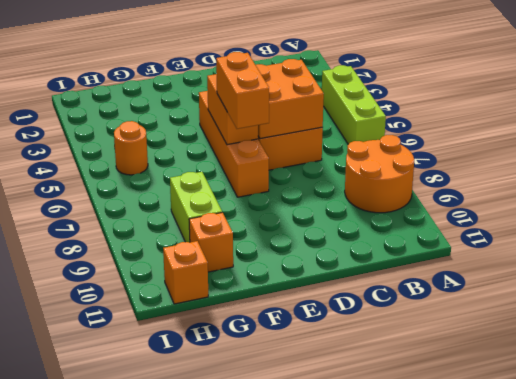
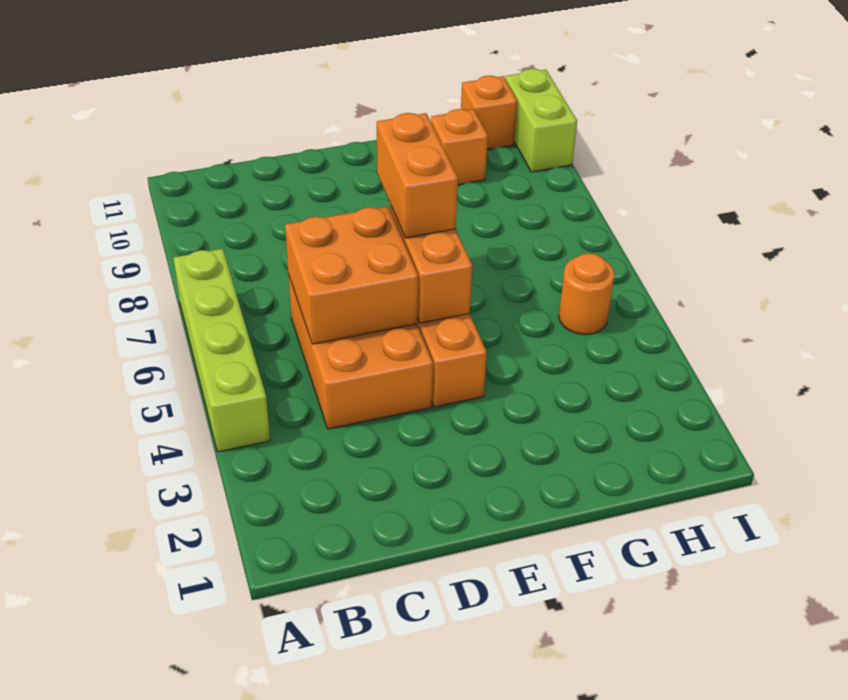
lime brick A4:A6 level 1 -> lime brick A4:A7 level 1
orange round brick A8:B9 level 1 -> none
lime brick G8:G9 level 1 -> lime brick I10:I11 level 1

